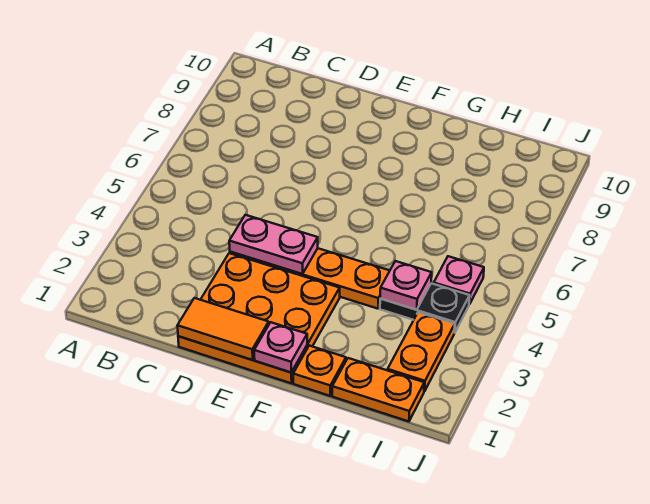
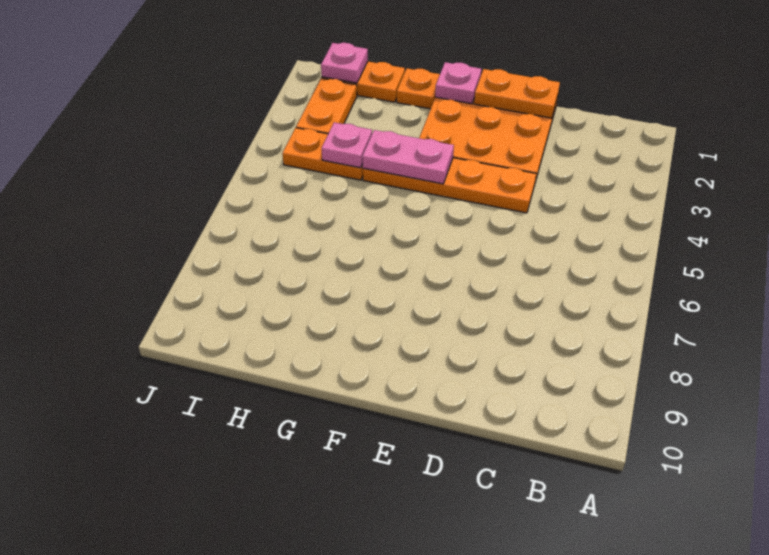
orange tile D1:E1 level 2 -> orange plate D1:E1 level 2
pink plate D4:E4 level 2 -> pink plate F4:G4 level 2
black plate H4:I4 level 1 -> orange plate H4:I4 level 1
pink plate I5 level 1 -> pink plate I1 level 2

